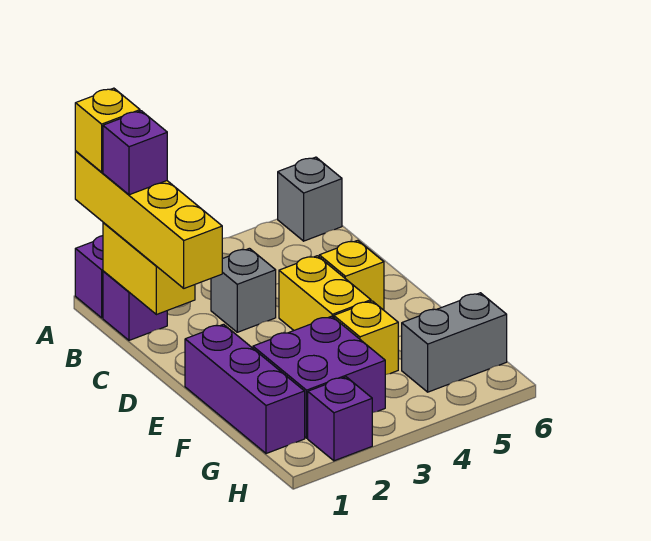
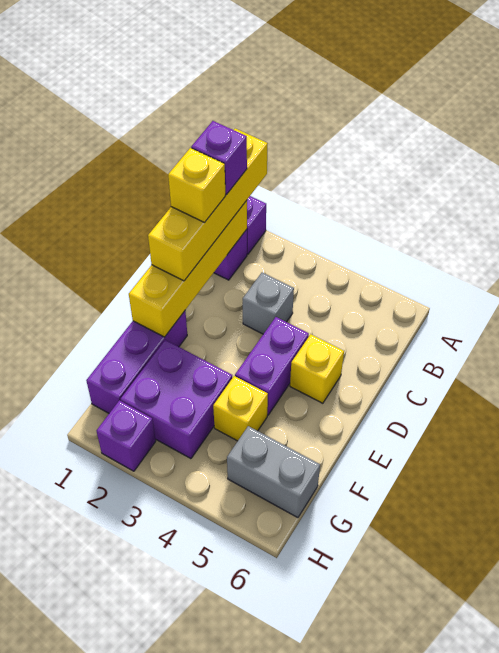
yellow brick A1 level 4 -> yellow brick C1 level 4
grey brick A6 level 1 -> none
yellow brick B1:C1 level 2 -> yellow brick B1:E1 level 2
yellow brick D4:E4 level 1 -> purple brick D4:E4 level 1

